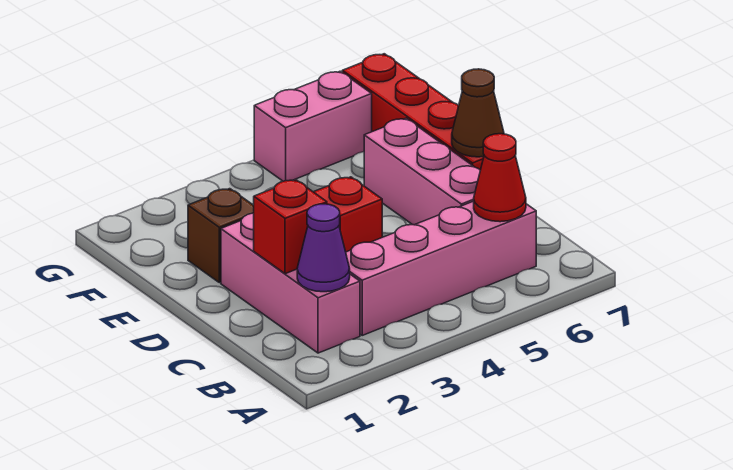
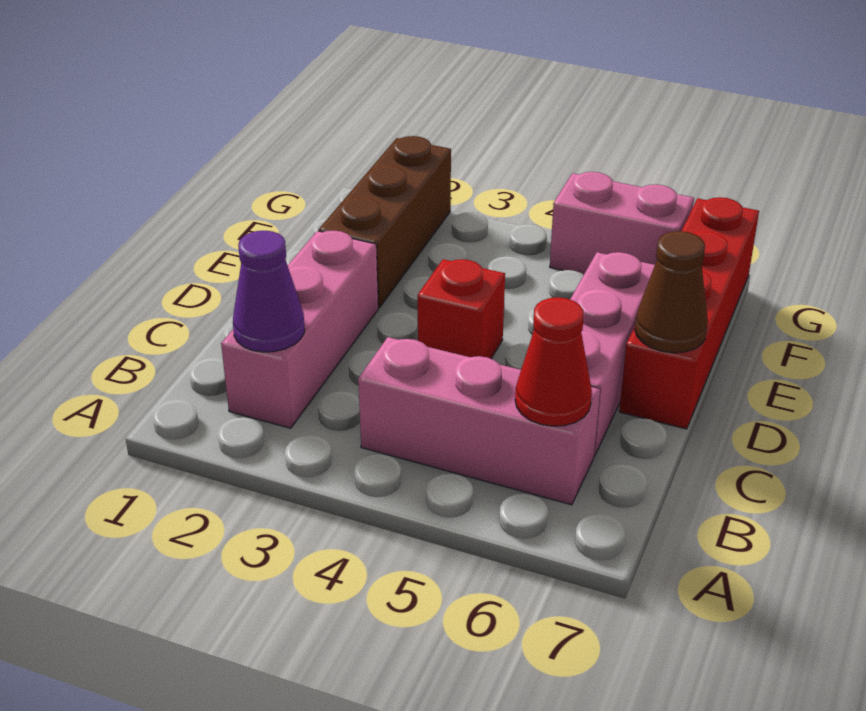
pink brick B3:B6 level 1 -> pink brick B4:B6 level 1
red brick C2 level 2 -> none
brown brick E2 level 1 -> brown brick E2:G2 level 1

